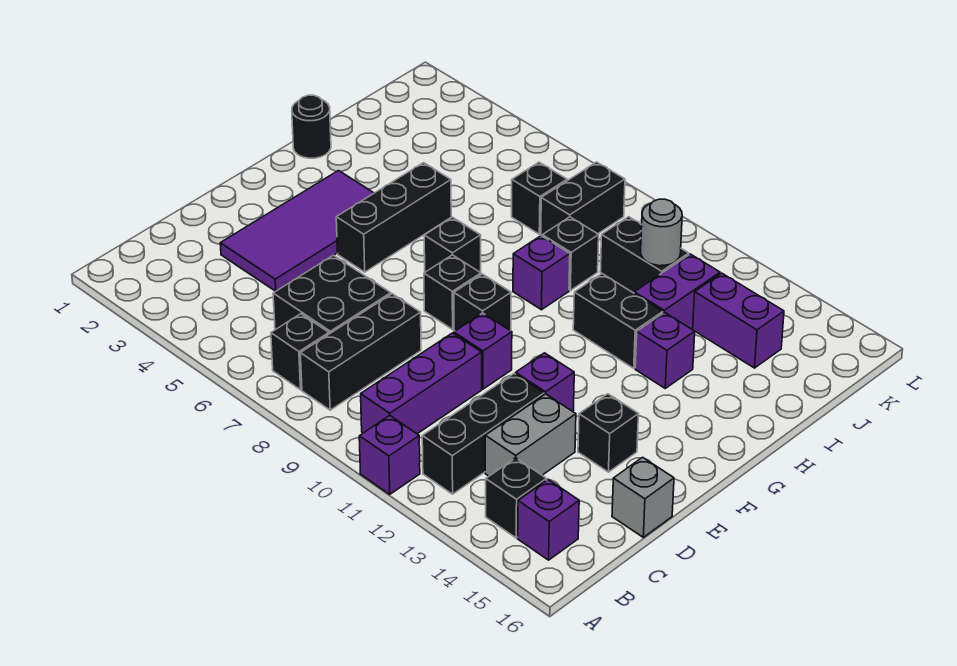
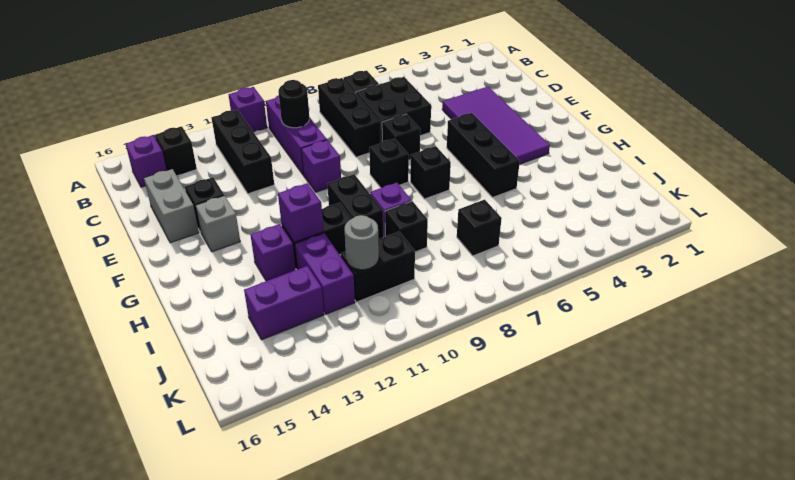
grey brick C13:D13 level 1 -> grey brick D15:E15 level 1
grey brick D16 level 1 -> grey brick F14 level 1
purple brick E12 level 1 -> purple brick H12 level 2
black brick F9 level 1 -> black brick E7 level 1
black round brick H1 level 1 -> black round brick C10 level 2
black brick J8:K8 level 1 -> black brick G10:H10 level 1

